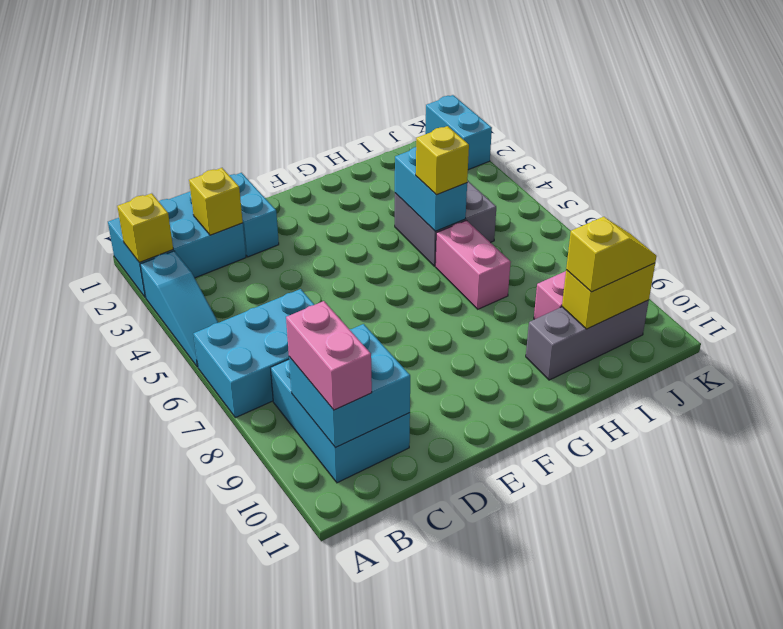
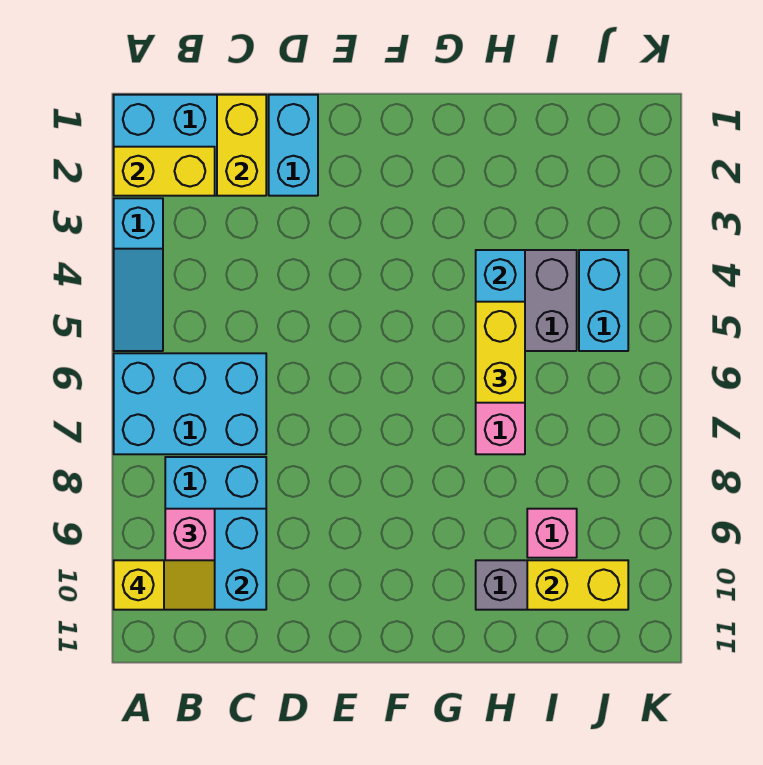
yellow brick A2 level 2 -> yellow brick A2:B2 level 2
yellow brick C2 level 2 -> yellow brick C1:C2 level 2
yellow brick H5 level 3 -> yellow brick H5:H6 level 3
yellow slope I10:J10 level 3 top I -> yellow slope A10:B10 level 4 top A
cyan brick K1:K2 level 1 -> cyan brick J4:J5 level 1

